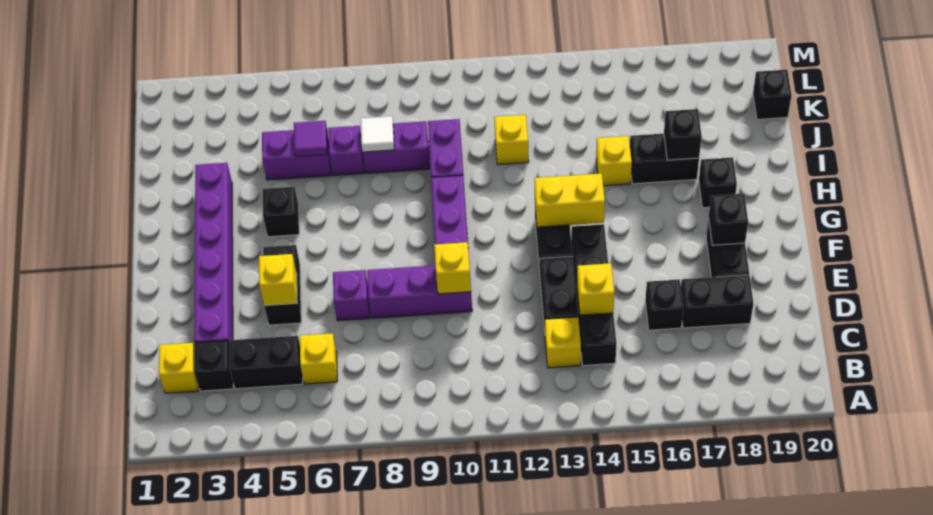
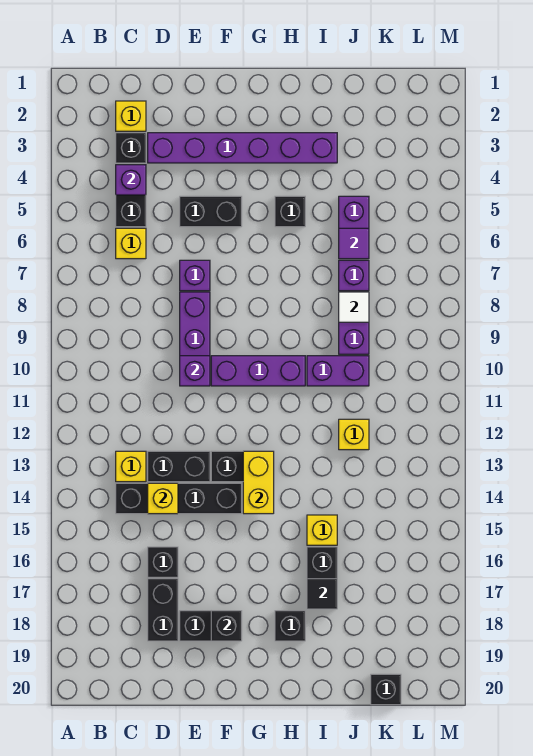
none -> purple brick C4 level 2
yellow brick E5 level 2 -> none
yellow brick E10 level 2 -> purple brick E10 level 2
black brick I17 level 2 -> black tile I17 level 2

